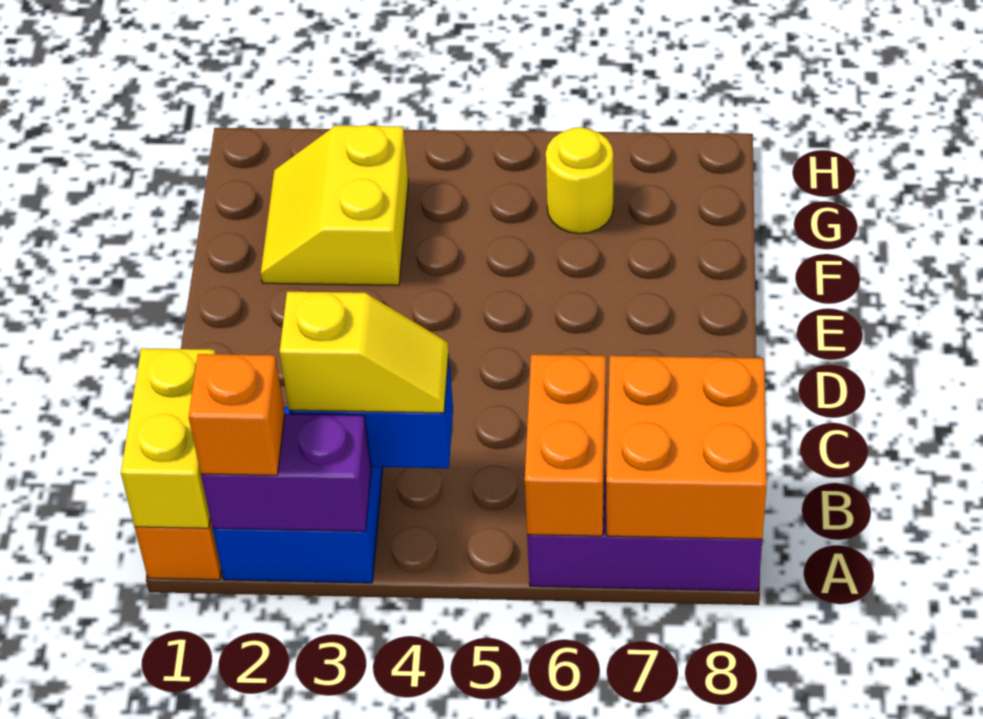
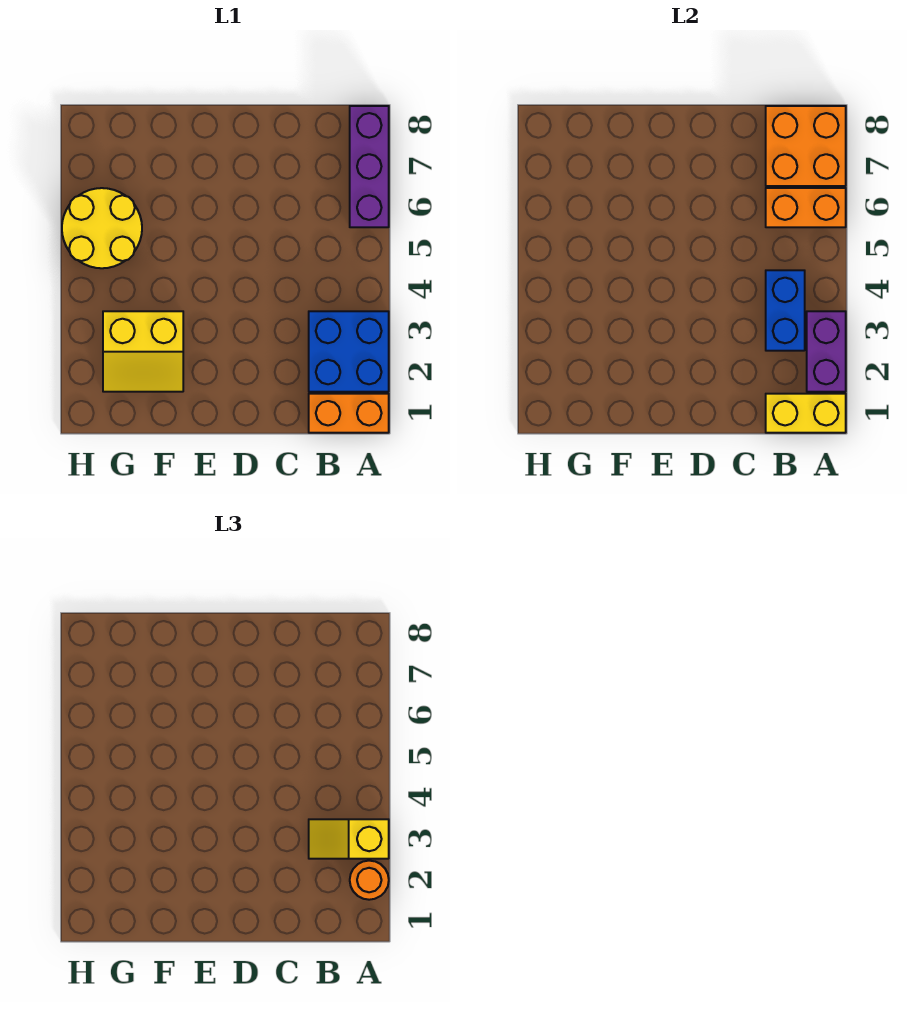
orange brick A2 level 3 -> orange round brick A2 level 3
yellow slope B3:B4 level 3 top 3 -> yellow slope A3:B3 level 3 top A
yellow round brick G6 level 1 -> yellow round brick G5:H6 level 1

